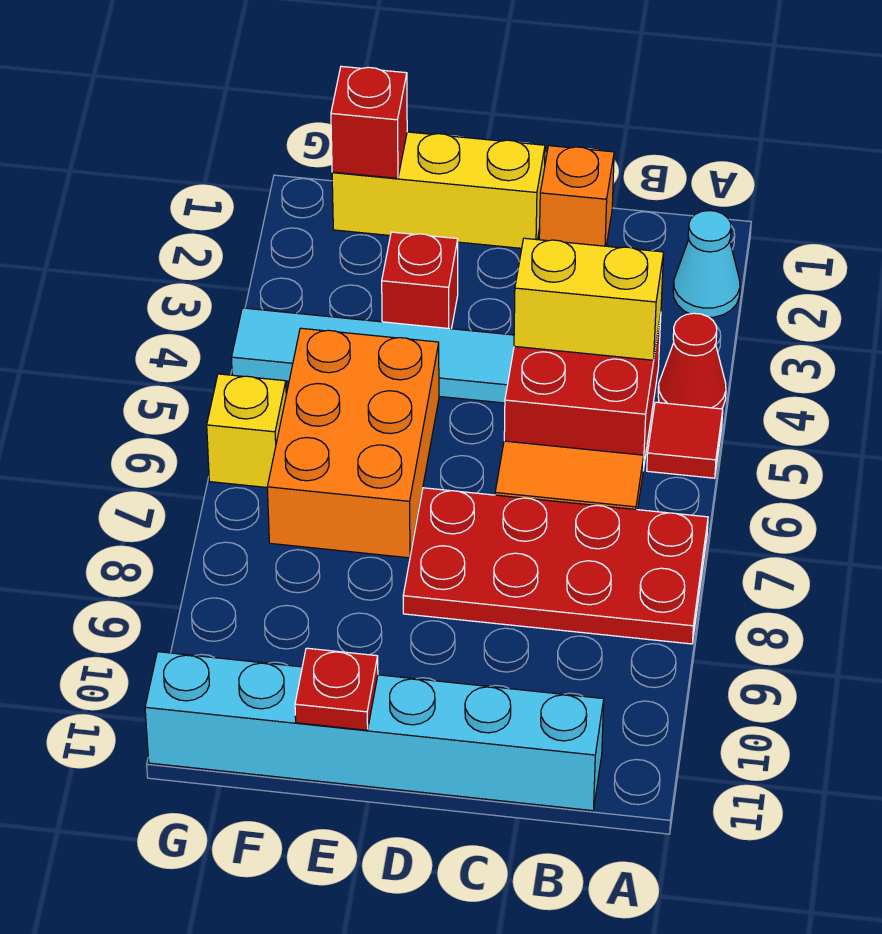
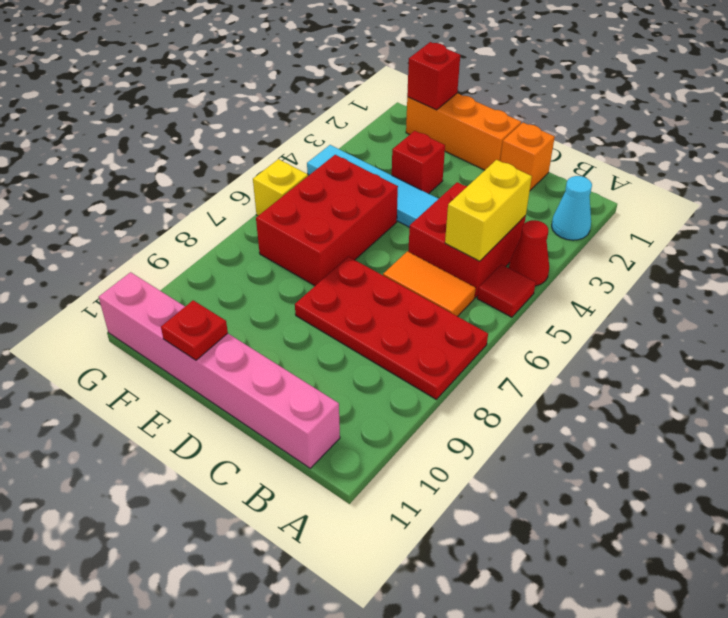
yellow brick B4:C4 level 2 -> yellow brick B4:B5 level 2
cyan brick B11:G11 level 1 -> pink brick B11:G11 level 1
yellow brick D1:F1 level 1 -> orange brick D1:F1 level 1
orange brick E5:F7 level 1 -> red brick E5:F7 level 1

